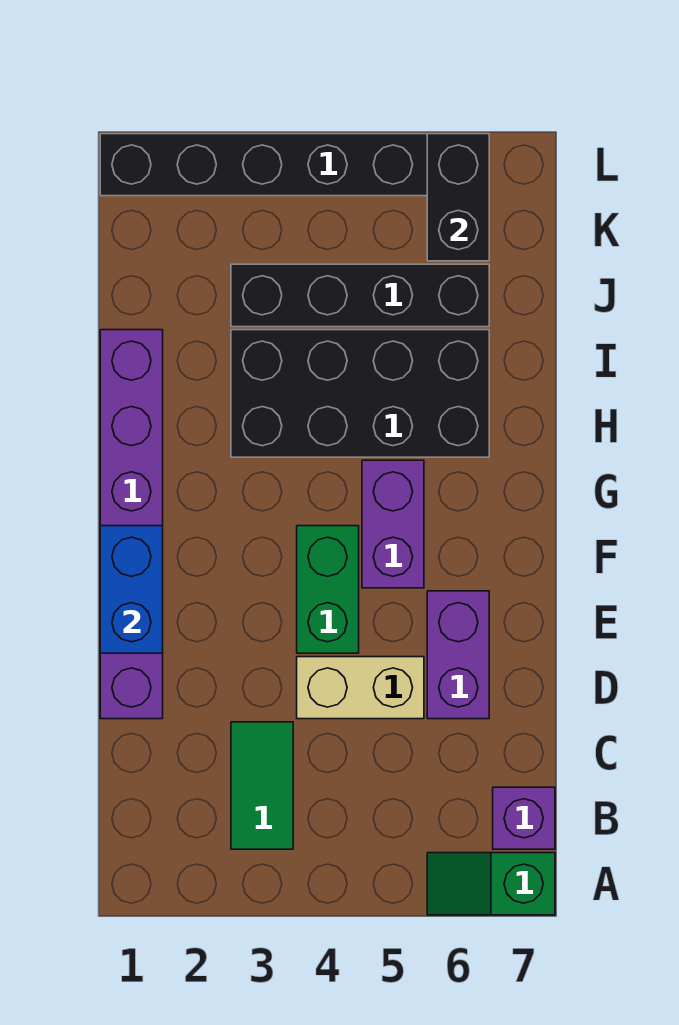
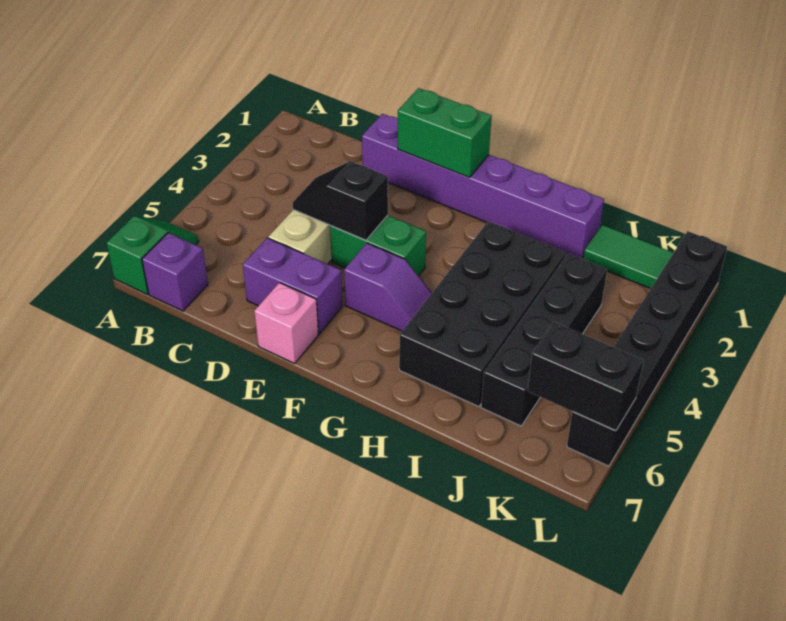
green tile B3:C3 level 1 -> green tile J1:K1 level 1
none -> black slope D4:E4 level 2 top E
blue brick E1:F1 level 2 -> green brick E1:F1 level 2
none -> pink brick E7 level 1
purple brick F5:G5 level 1 -> purple slope F5:G5 level 1 top F

